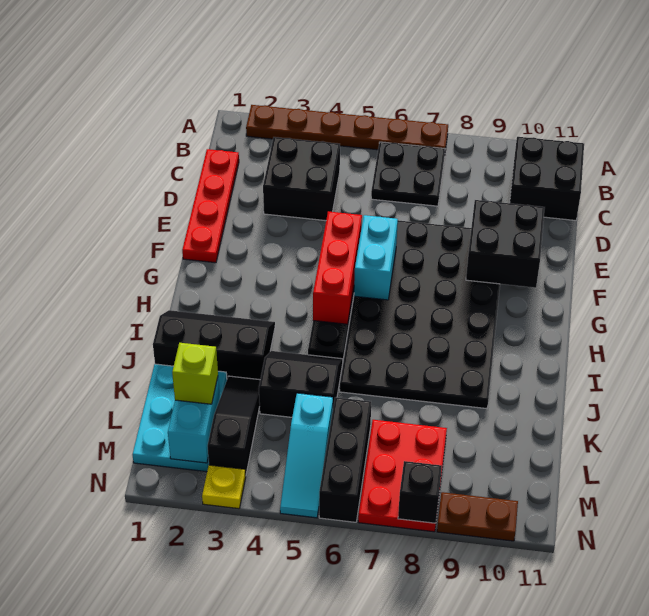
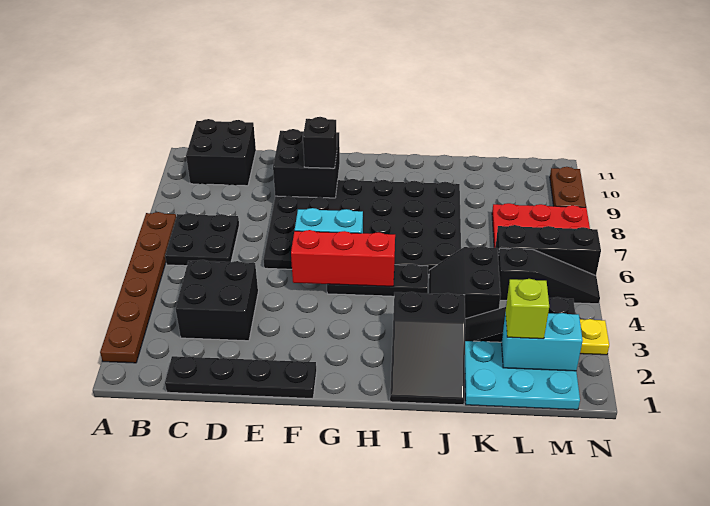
red plate C1:F1 level 1 -> black plate C1:F1 level 1
black slope I1:J3 level 1 top J -> black slope I1:J3 level 1 top 3
cyan slope L5:N5 level 1 top L -> black slope L5:N5 level 1 top L
black brick N8 level 2 -> black brick F9 level 3

